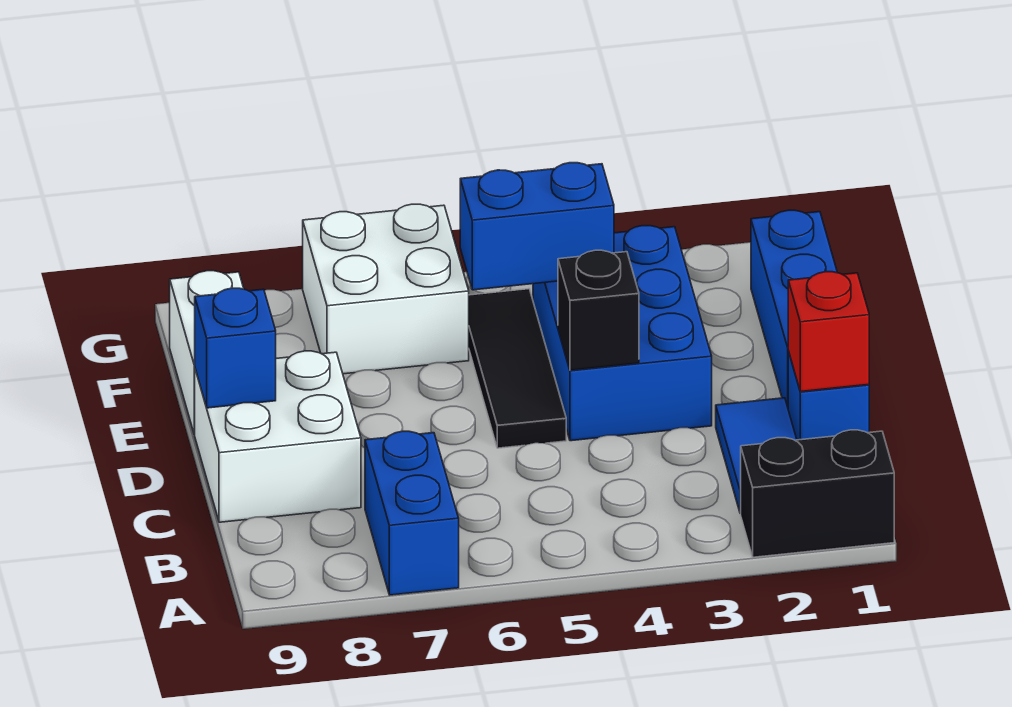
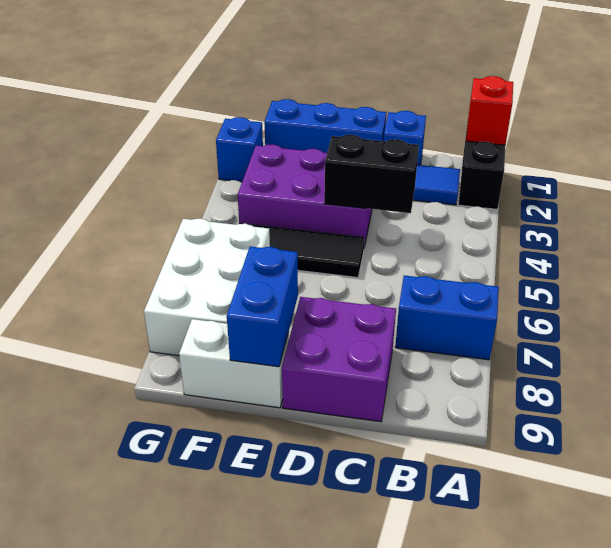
red brick C1 level 2 -> red brick A1 level 2
white brick C8:D9 level 1 -> purple brick C8:D9 level 1
blue brick D3:F4 level 1 -> purple brick D3:F4 level 1
black brick D4 level 2 -> black brick C4:D4 level 2
blue brick D9 level 2 -> blue brick G2 level 1
blue brick F4:F5 level 2 -> blue brick E8:E9 level 2
white brick F6:G7 level 1 -> white brick F6:G8 level 1

